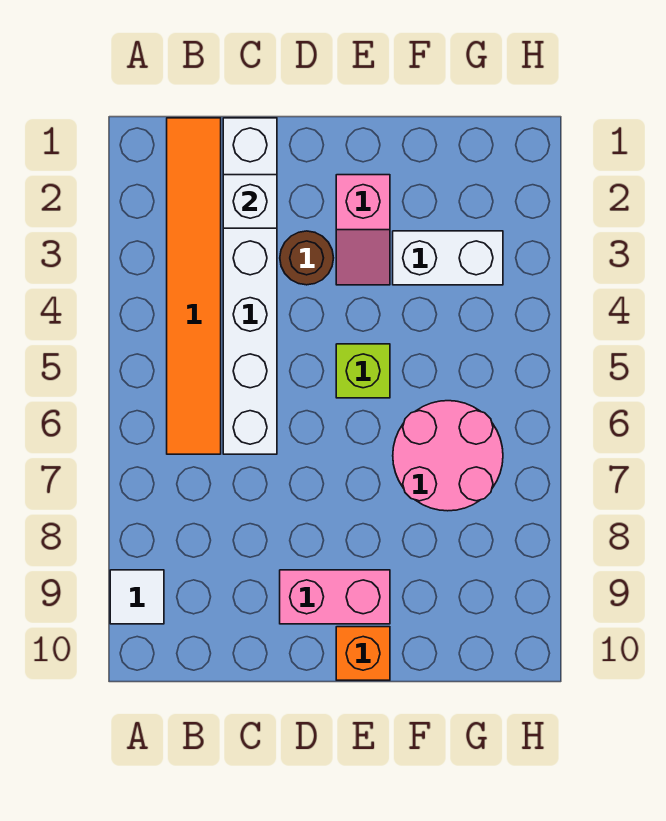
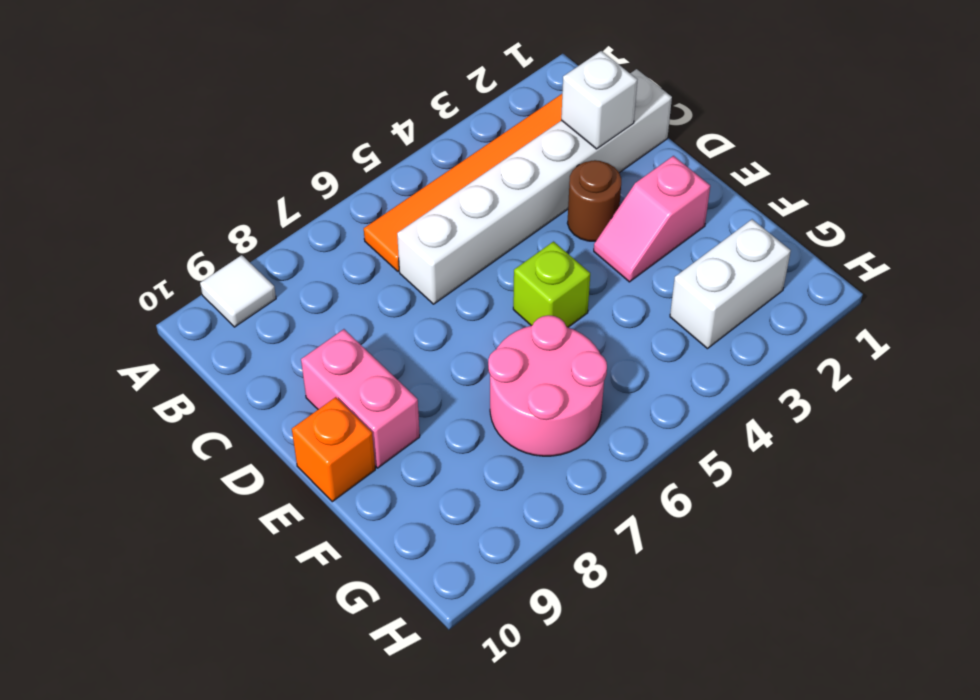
white brick F3:G3 level 1 -> white brick G2:G3 level 1

